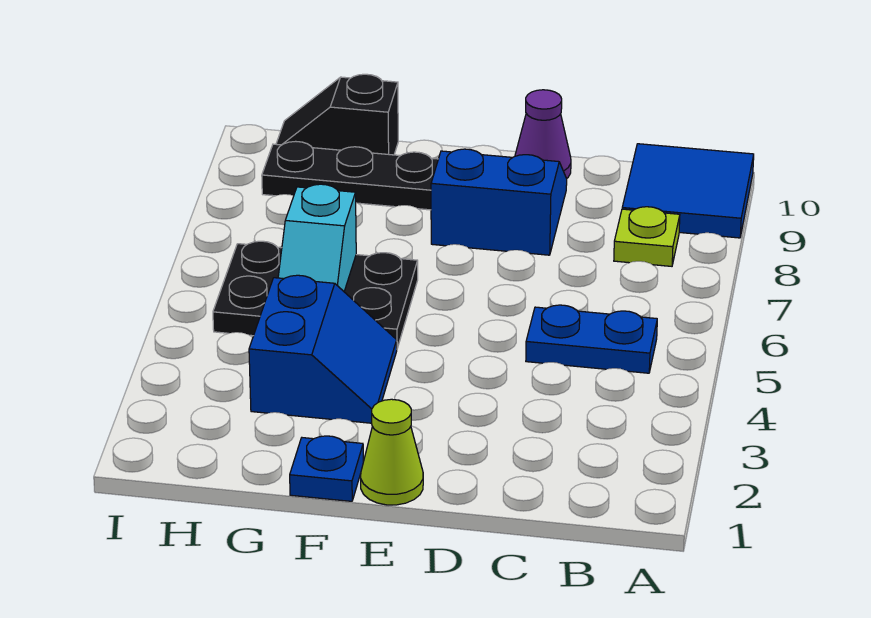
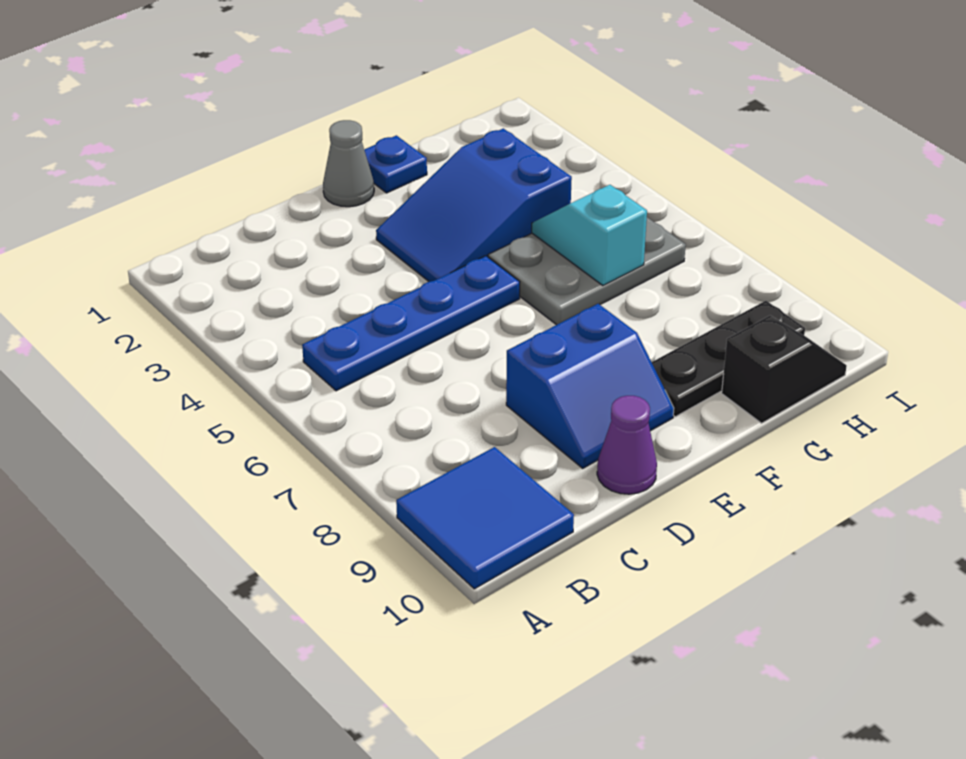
blue plate B5:C5 level 1 -> blue plate B5:E5 level 1
lime plate B8 level 1 -> none
lime cone E1 level 1 -> grey cone E1 level 1
blue slope F3:G4 level 1 top G -> blue slope E3:G4 level 1 top G
black plate F5:H6 level 1 -> grey plate F5:H6 level 1

